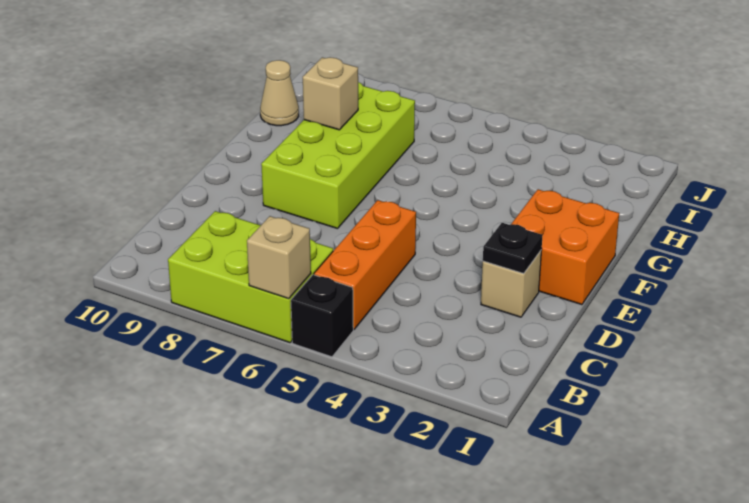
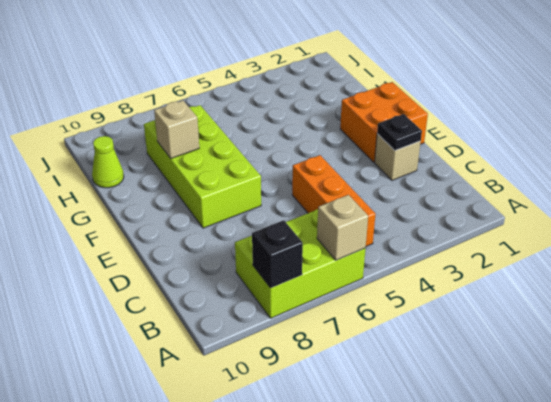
black brick A5 level 1 -> black brick A8 level 2
tan cone H10 level 1 -> lime cone H10 level 1

